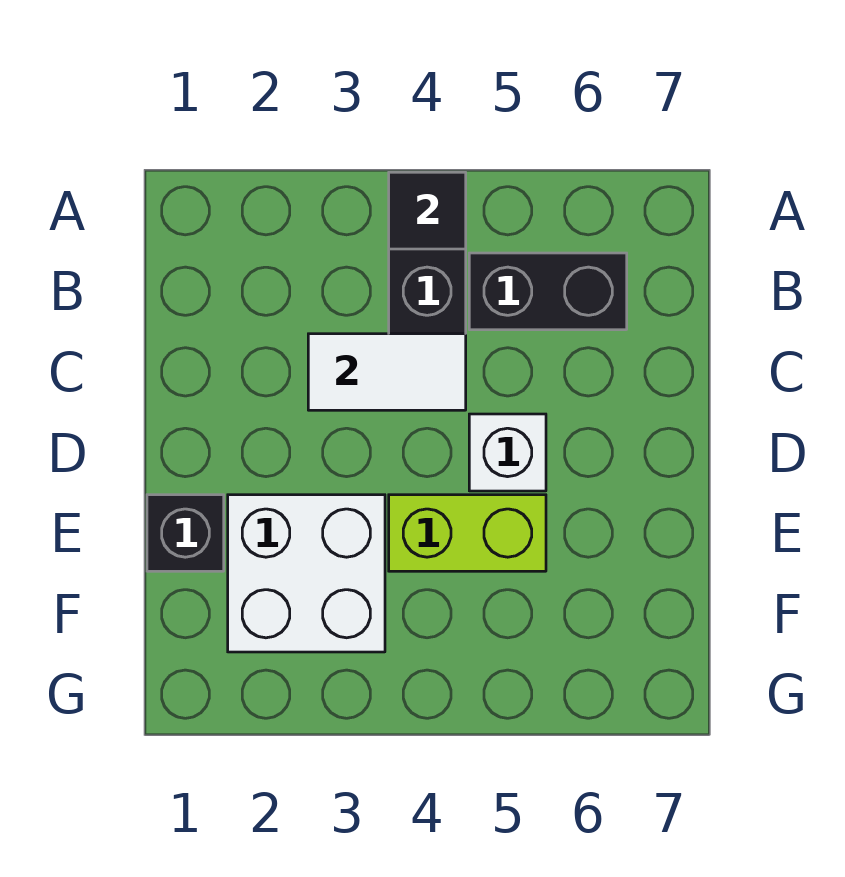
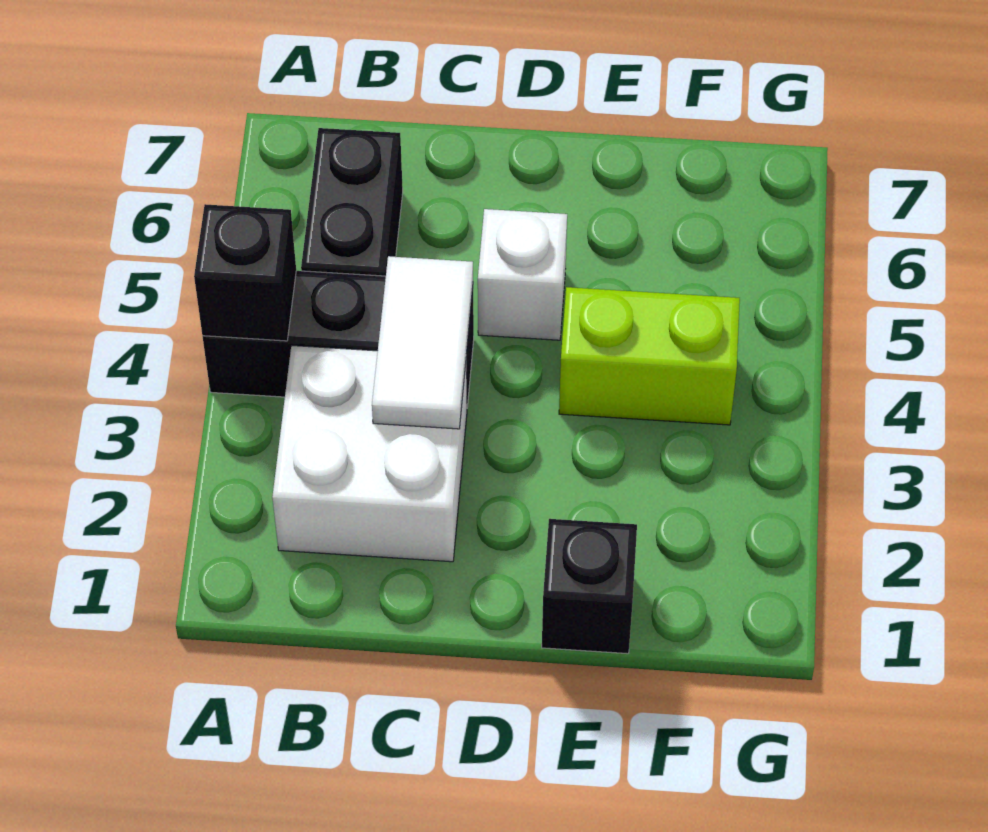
black tile A4 level 2 -> black brick A4 level 2
white brick E2:F3 level 1 -> white brick B2:C3 level 1
lime brick E4:E5 level 1 -> lime brick E4:F4 level 1

